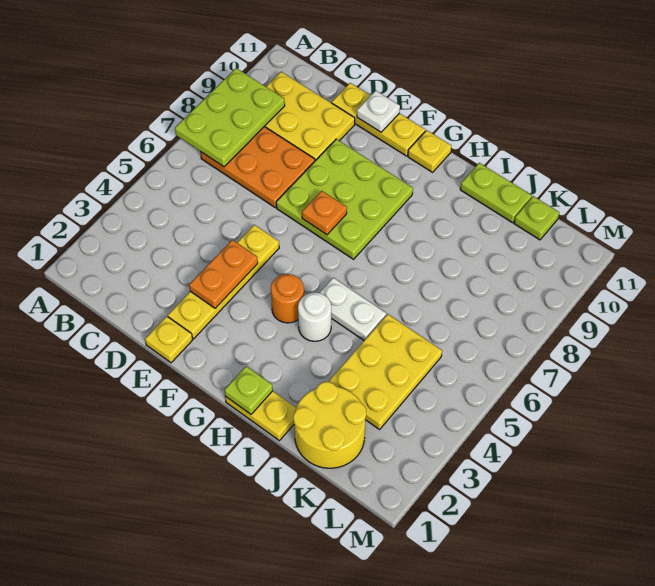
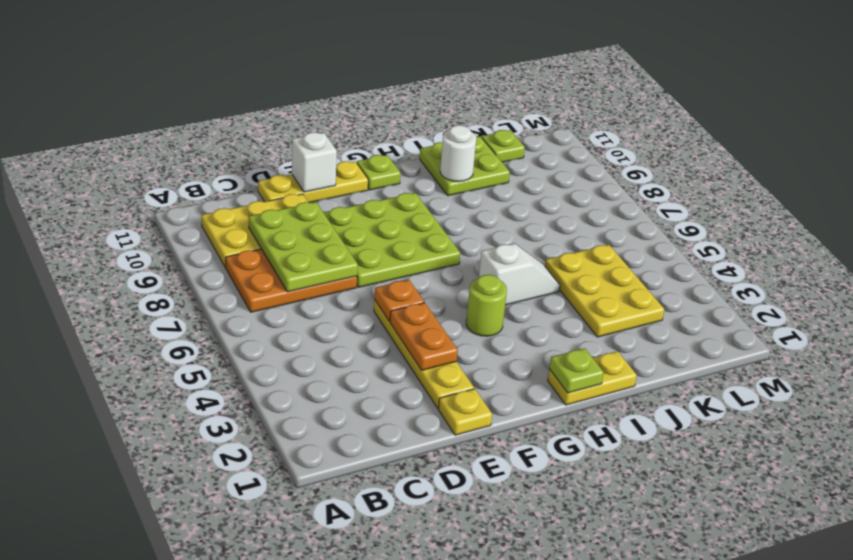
lime plate A7:B9 level 2 -> lime plate C7:D9 level 2
white plate E11 level 2 -> white brick E11 level 2
orange plate F7 level 2 -> orange plate E5 level 2
orange round brick G4 level 1 -> lime round brick G4 level 1
yellow plate G11 level 1 -> lime plate G11 level 1
white round brick H4 level 1 -> white round brick I10 level 2
white plate H5:I5 level 1 -> white slope H5:I5 level 1 top H
lime plate I11:J11 level 1 -> lime plate I10:J11 level 1
yellow round brick J1:K2 level 1 -> none

